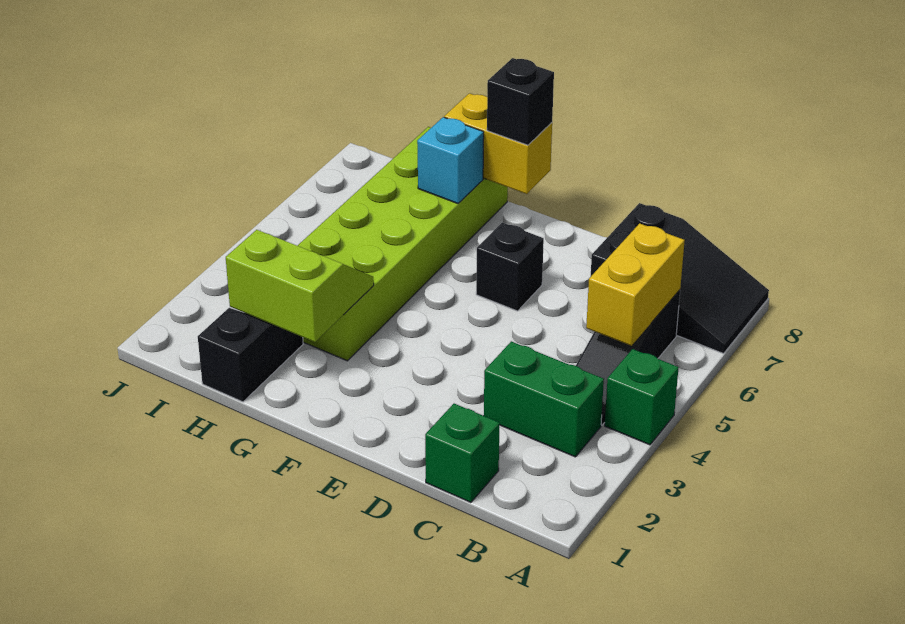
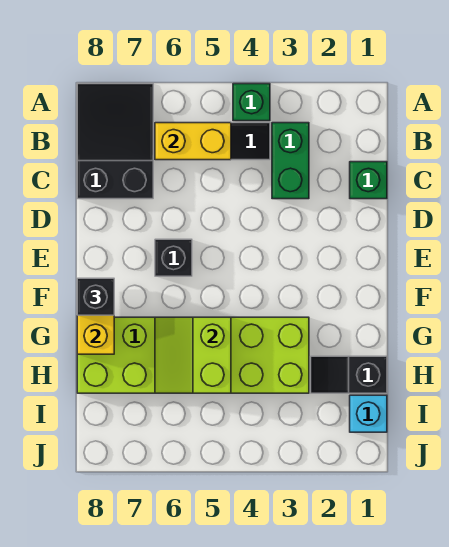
lime slope G2:H3 level 2 top 2 -> lime slope G5:H6 level 2 top 5
cyan brick G7 level 2 -> cyan brick I1 level 1

